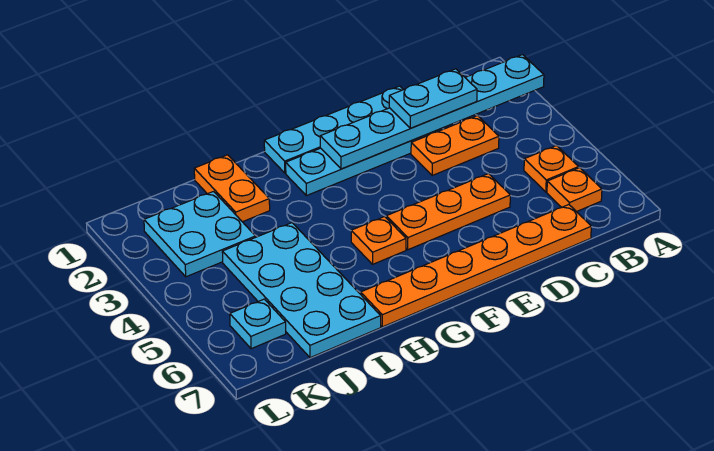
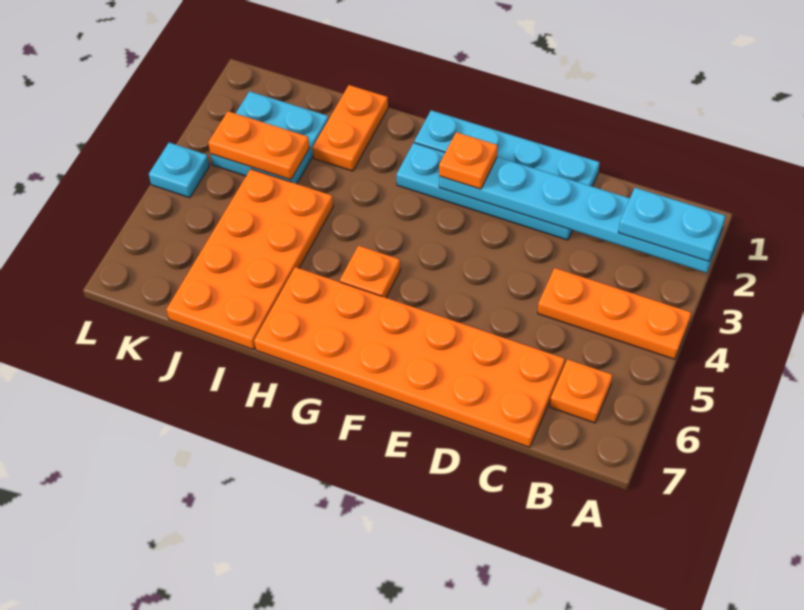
orange plate B5 level 1 -> orange plate F2 level 3
cyan plate C2:D2 level 3 -> cyan plate A2:B2 level 3
orange plate C3:D3 level 1 -> orange plate J3:K3 level 2
orange plate C7:H7 level 1 -> orange plate C6:H7 level 1
orange plate D5:F5 level 1 -> orange plate A4:C4 level 1
cyan plate I4:J7 level 1 -> orange plate I4:J7 level 1
cyan plate K6 level 1 -> cyan plate L4 level 1

